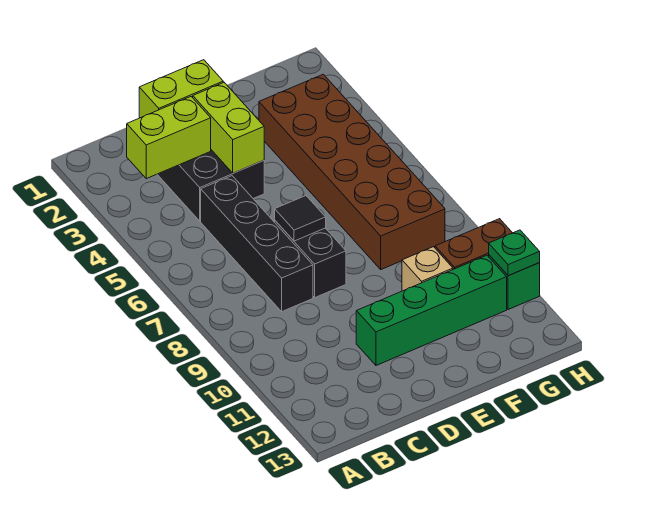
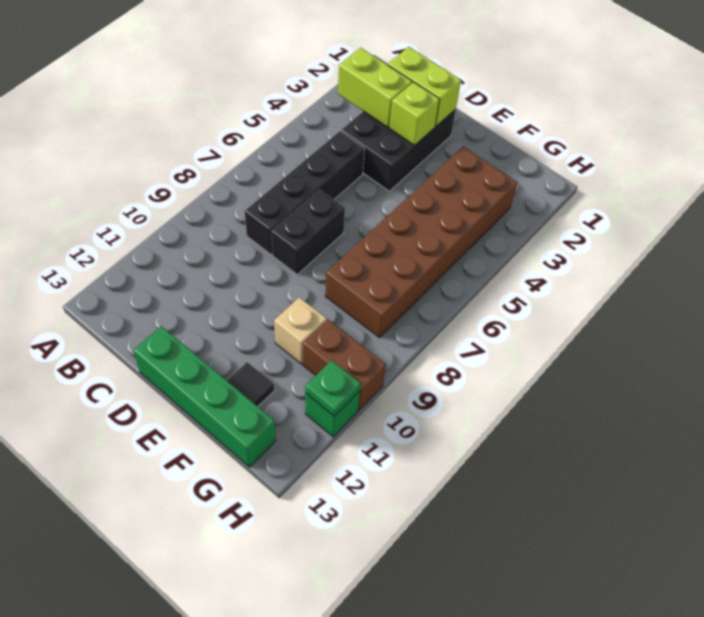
lime brick D3:D4 level 2 -> lime brick D3 level 2
black tile D7 level 2 -> black tile F12 level 1
green brick D11:G11 level 1 -> green brick D13:G13 level 1

